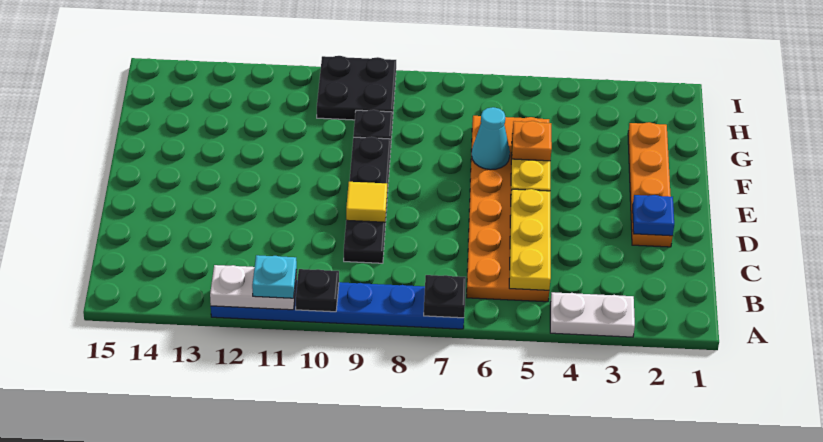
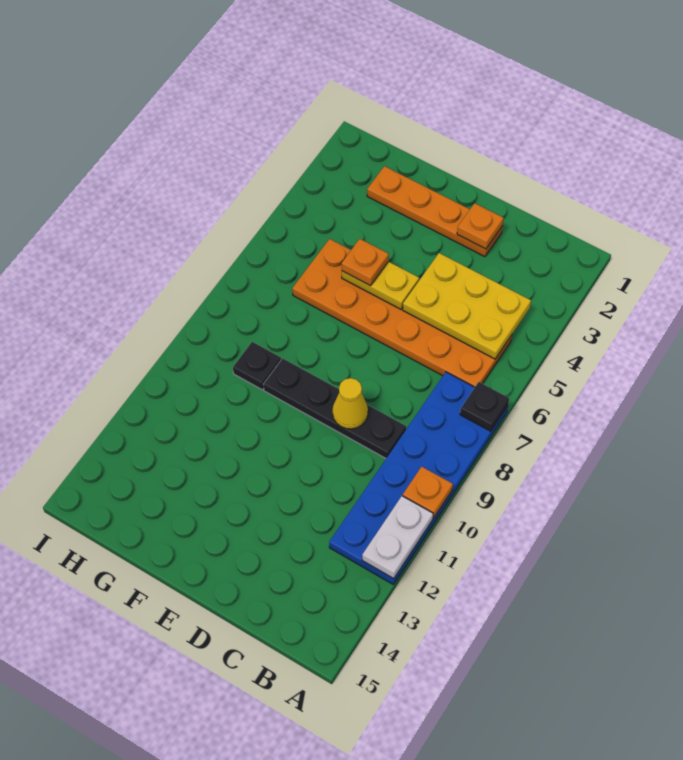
white plate A3:A4 level 1 -> none
blue plate A7:A12 level 1 -> blue plate A7:B12 level 1
black plate A10 level 2 -> orange plate A10 level 2
cyan plate A11 level 3 -> none
yellow plate B5:D5 level 2 -> yellow plate B4:D5 level 2
blue plate D2 level 2 -> orange plate D2 level 2
yellow tile D9 level 2 -> yellow cone D9 level 2
cyan cone F6 level 2 -> none
black plate H9:I10 level 1 -> none

